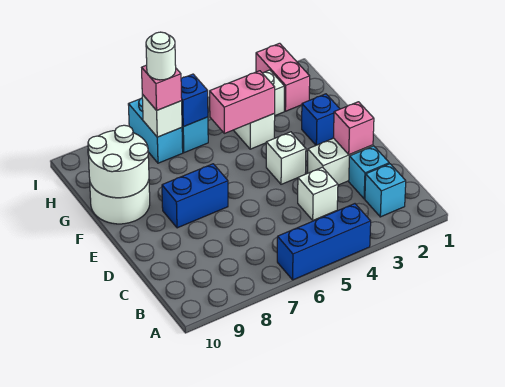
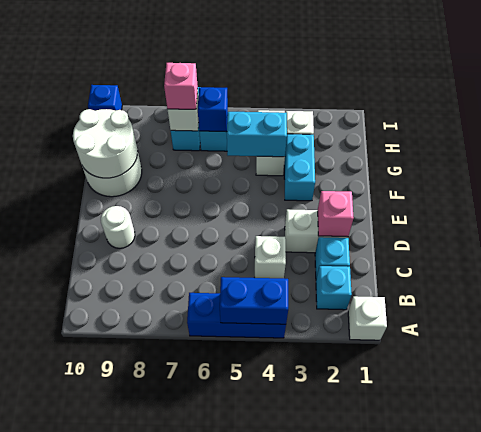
white brick E4 level 1 -> white brick A1 level 1
blue brick E7:E8 level 1 -> blue brick A4:A5 level 2
blue brick F2 level 1 -> blue brick I10 level 1
none -> cyan brick F3:G3 level 1
pink brick G4:G5 level 2 -> cyan brick G4:G5 level 2
pink brick H2:I2 level 1 -> none
white round brick H7 level 4 -> white round brick D9 level 1

